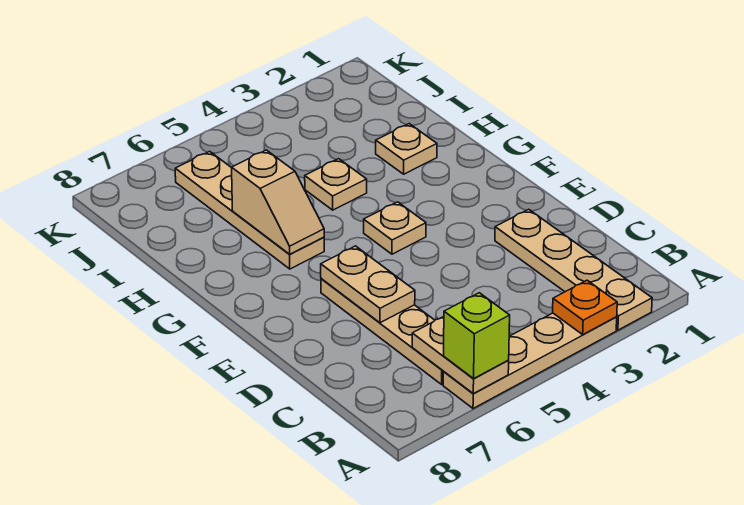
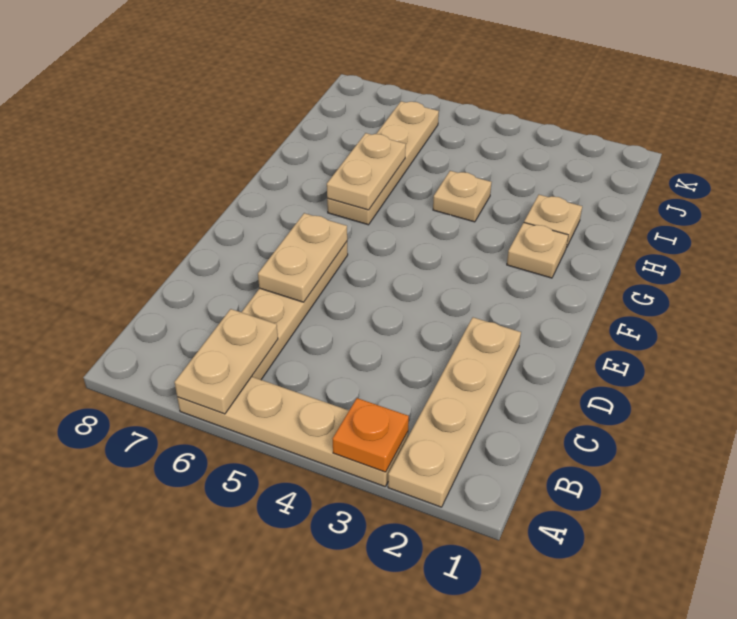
lime brick A6 level 3 -> none
tan plate F4 level 1 -> tan plate G2 level 1
tan slope G6:H6 level 2 top H -> tan plate G6:H6 level 2

